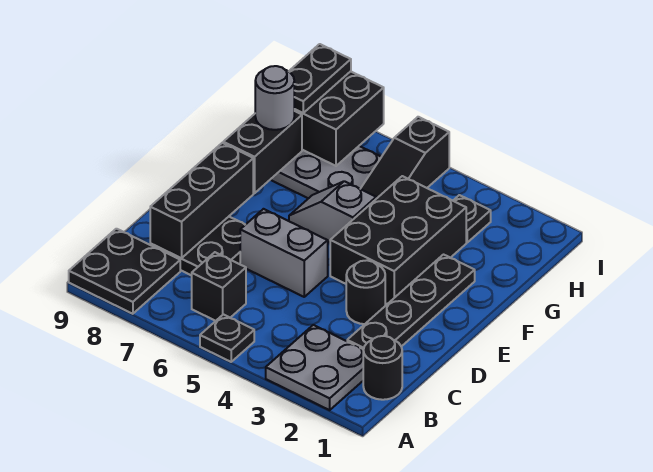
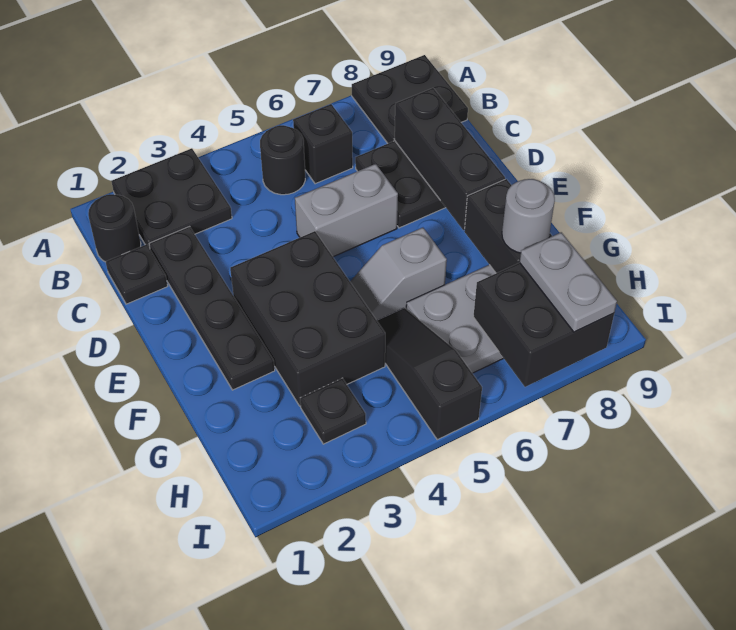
grey plate A2:B3 level 1 -> black plate A2:B3 level 1
black plate A5 level 1 -> black plate C1 level 1
black round brick D3 level 1 -> black round brick B5 level 1
grey slope F5:F6 level 1 top 5 -> grey slope F5:F6 level 1 top 6
black plate H8:I8 level 3 -> grey plate H8:I8 level 3

